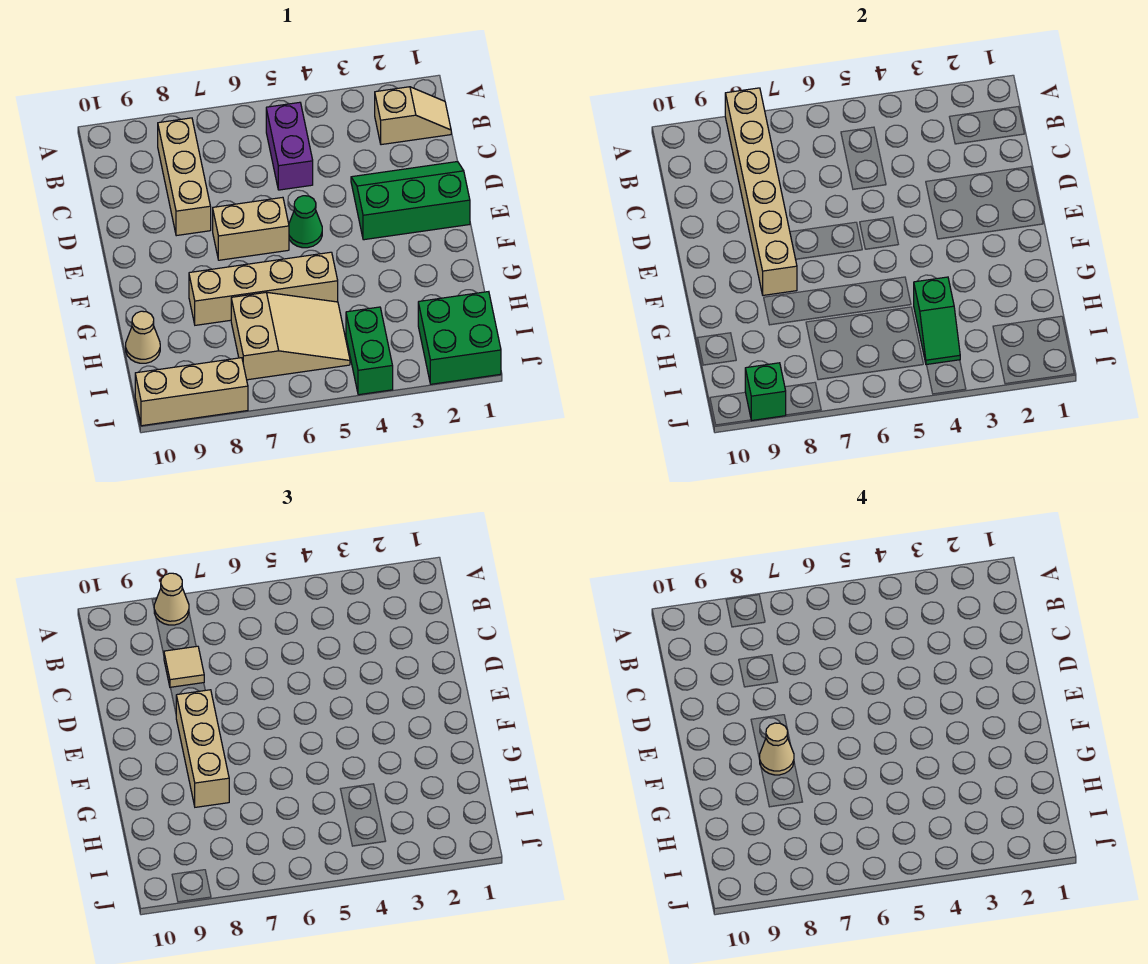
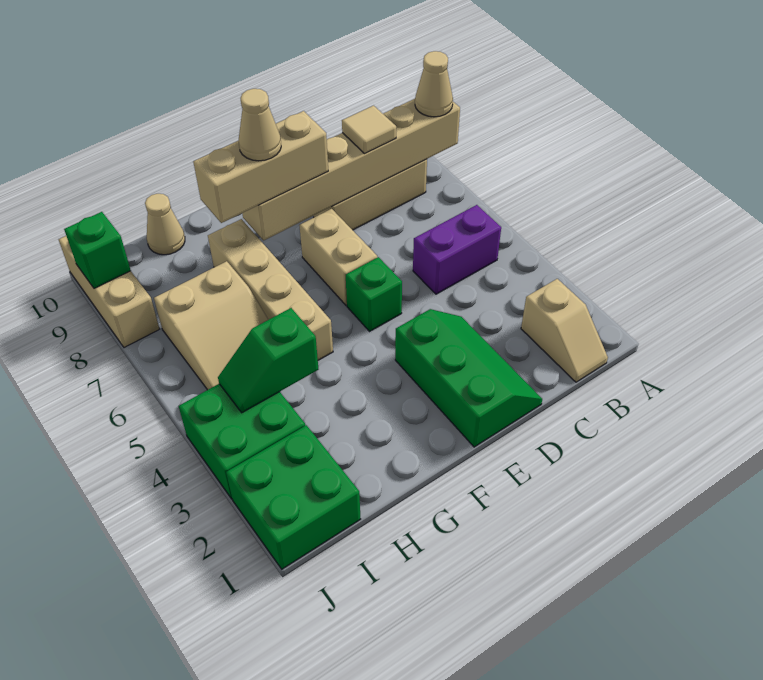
green cone E5 level 1 -> green brick E5 level 1
green brick I4:J4 level 1 -> green brick I3:J4 level 1

